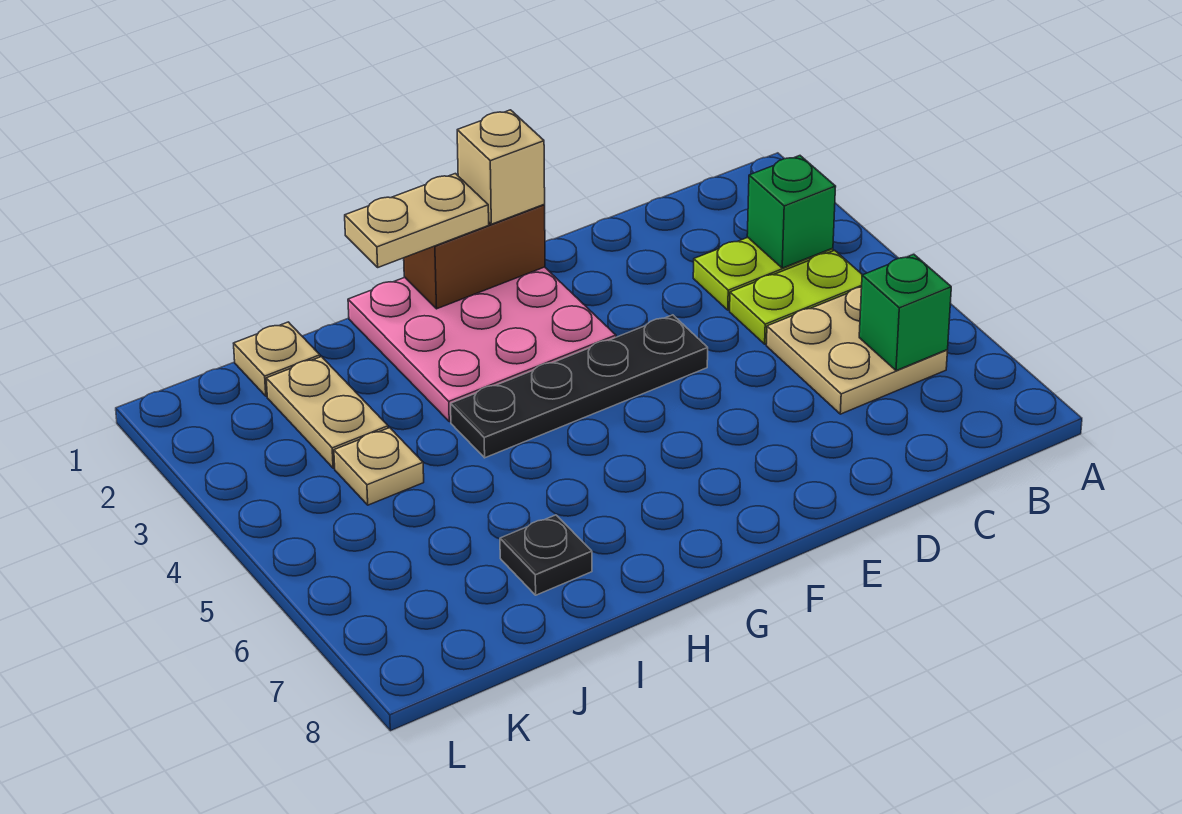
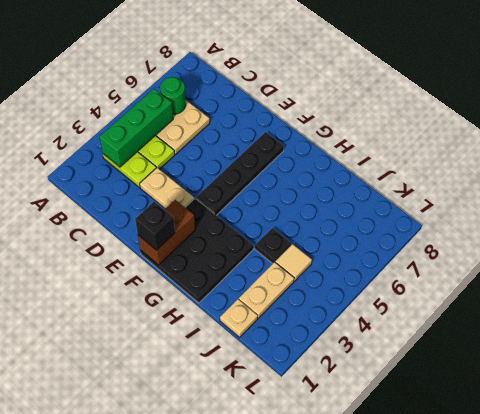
green brick B3 level 2 -> green brick B3:B5 level 2
green brick B6 level 2 -> green round brick B6 level 2
black plate E4:H4 level 1 -> black plate F4:F7 level 1
pink plate F1:H3 level 1 -> black plate F1:H3 level 1
brown brick F1:G1 level 2 -> brown brick F1:F2 level 2
tan brick F1 level 3 -> black brick F1 level 3
tan plate G1:H1 level 3 -> tan plate D3:E3 level 1
black plate I7 level 1 -> black plate I4 level 1
tan plate J4 level 1 -> tan tile J4 level 1

